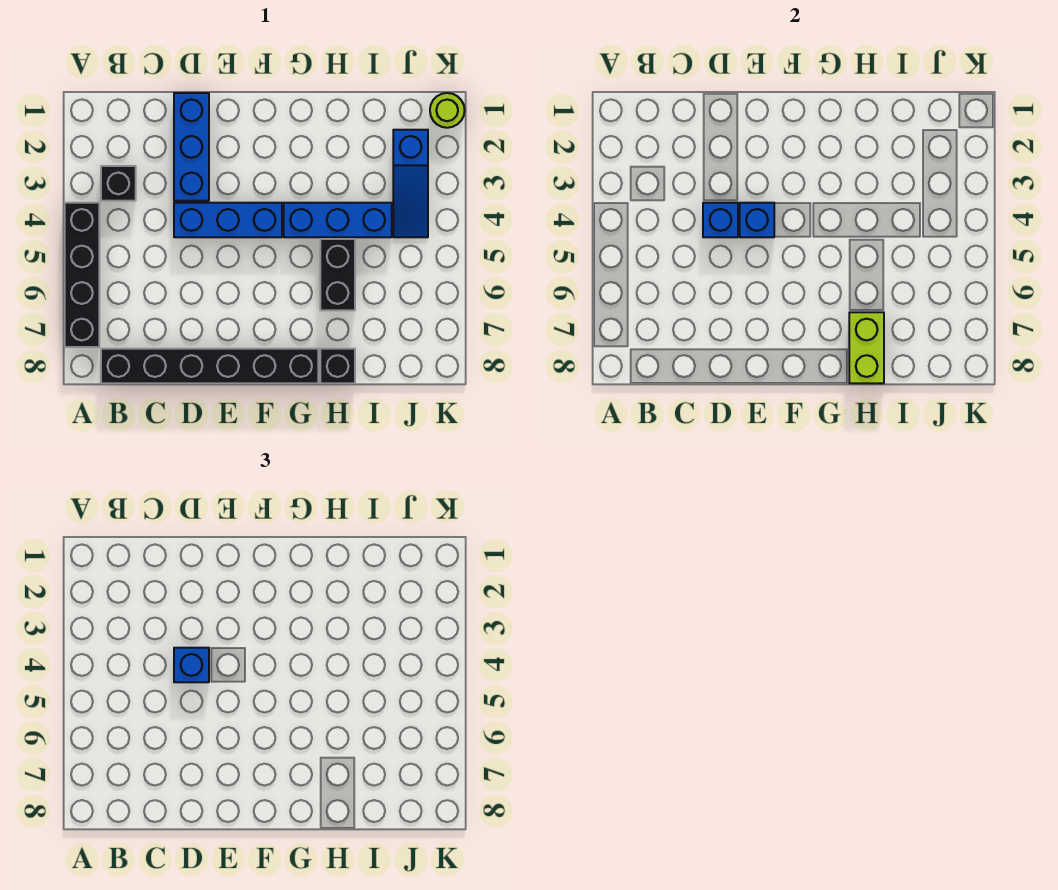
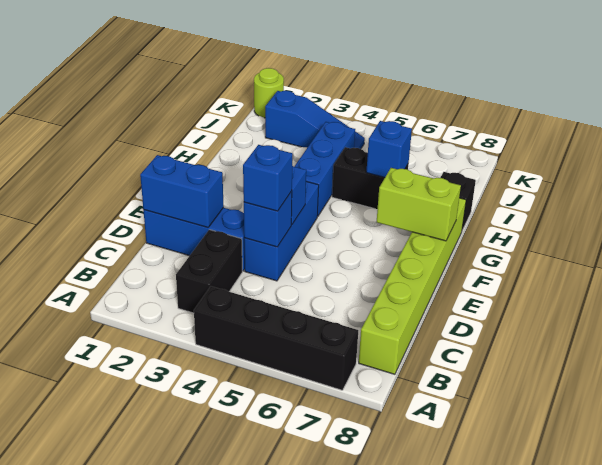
black brick B3 level 1 -> black brick B3:C3 level 1
black brick B8:G8 level 1 -> lime brick B8:G8 level 1
none -> blue brick D1:D2 level 2
none -> blue brick H6 level 2
lime brick H7:H8 level 2 -> lime brick F7:F8 level 2

